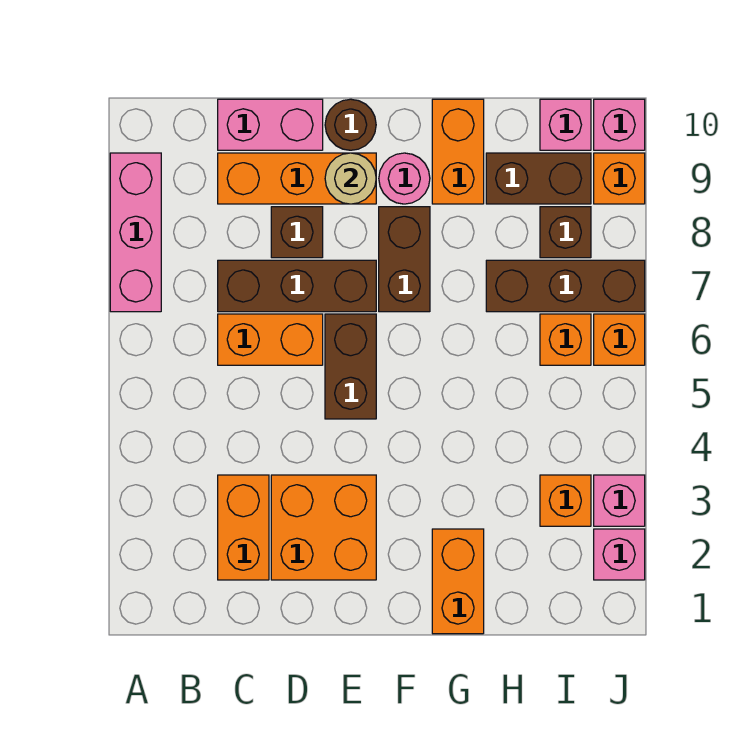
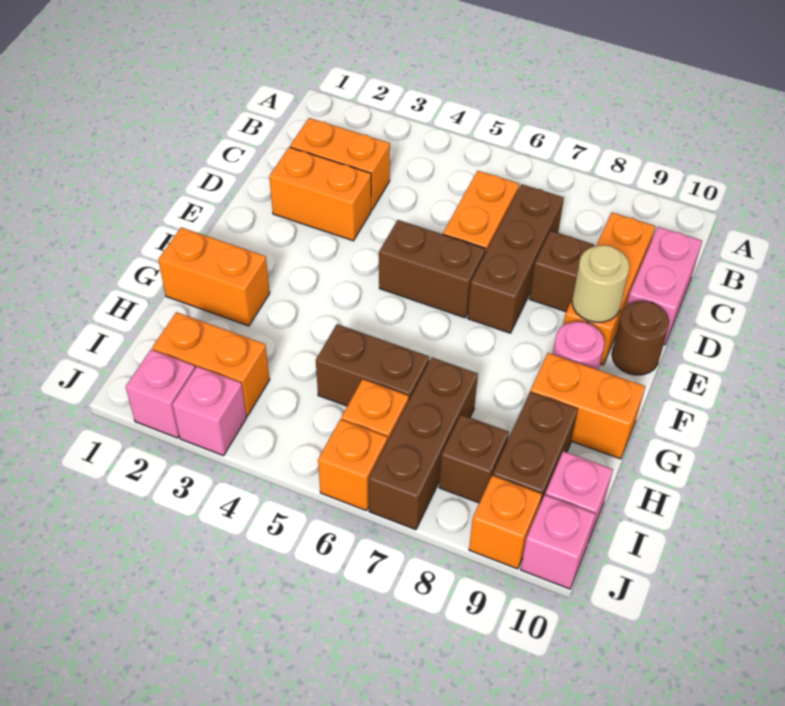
pink brick A7:A9 level 1 -> none
orange brick D2:E3 level 1 -> orange brick D2:D3 level 1
brown brick F7:F8 level 1 -> brown brick H5:H6 level 1
orange brick I3 level 1 -> orange brick I2:I3 level 1

